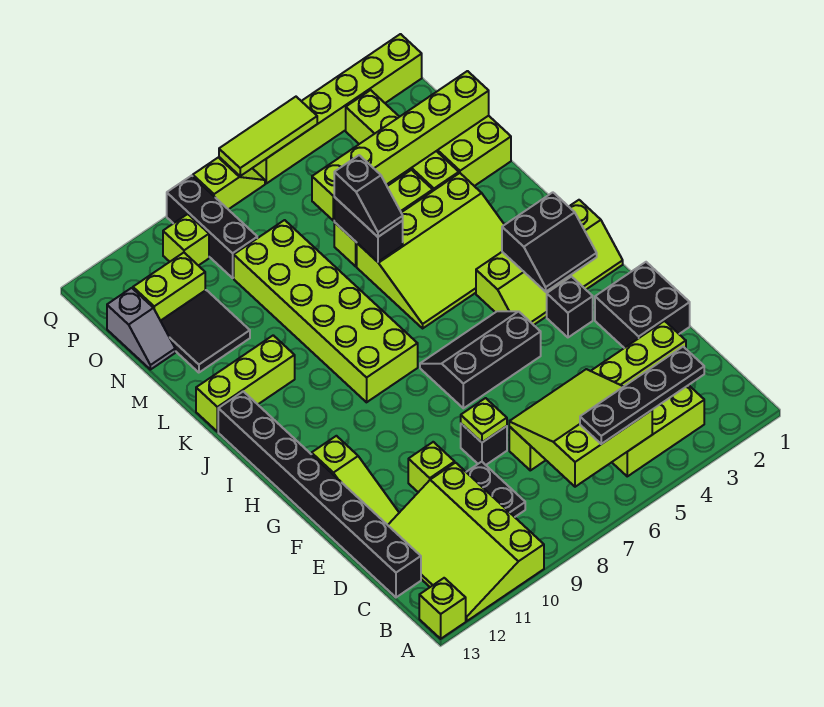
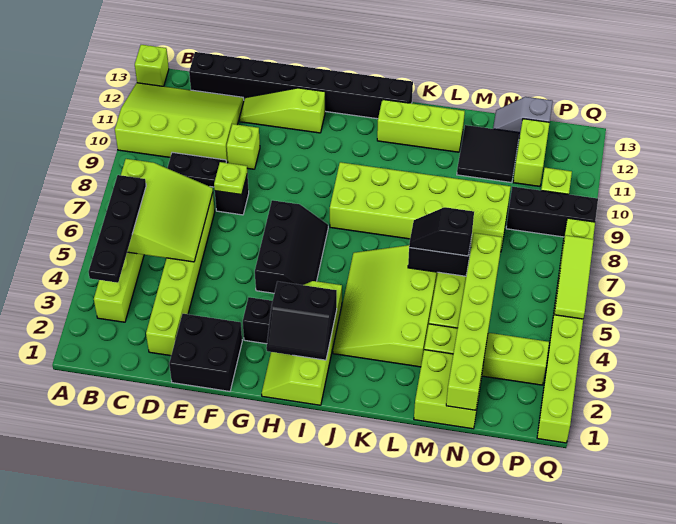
black slope H2:I3 level 2 top I -> black slope H2:I3 level 2 top 3
lime brick K11:K13 level 1 -> lime brick J12:L12 level 1

